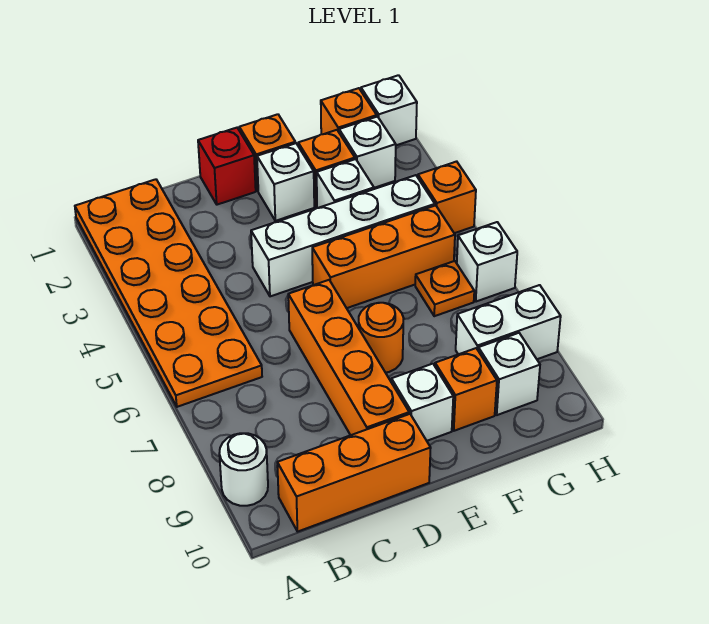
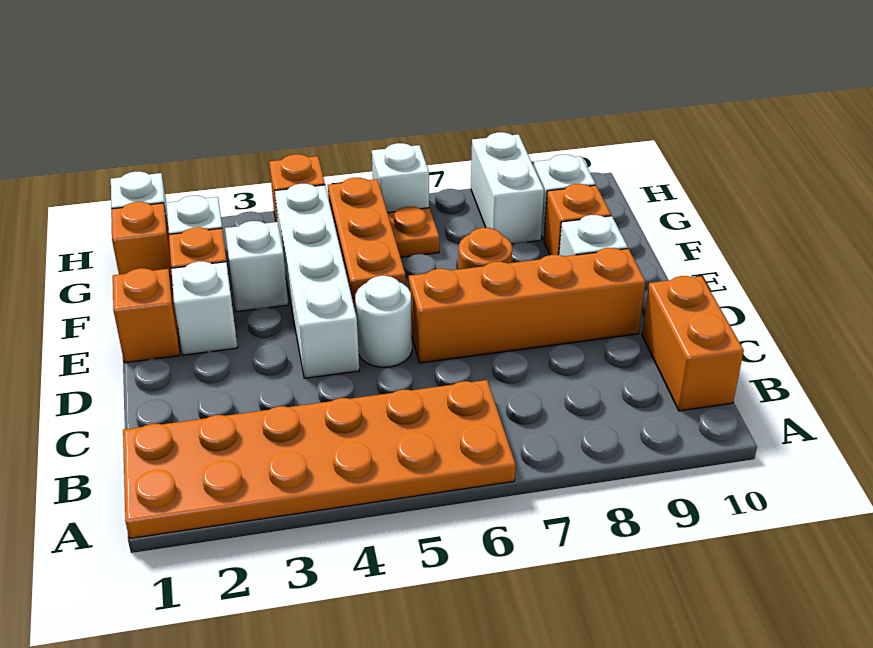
white round brick A9 level 1 -> white round brick D5 level 1
orange brick B10:D10 level 1 -> orange brick B10:C10 level 1
red brick D1 level 1 -> none

